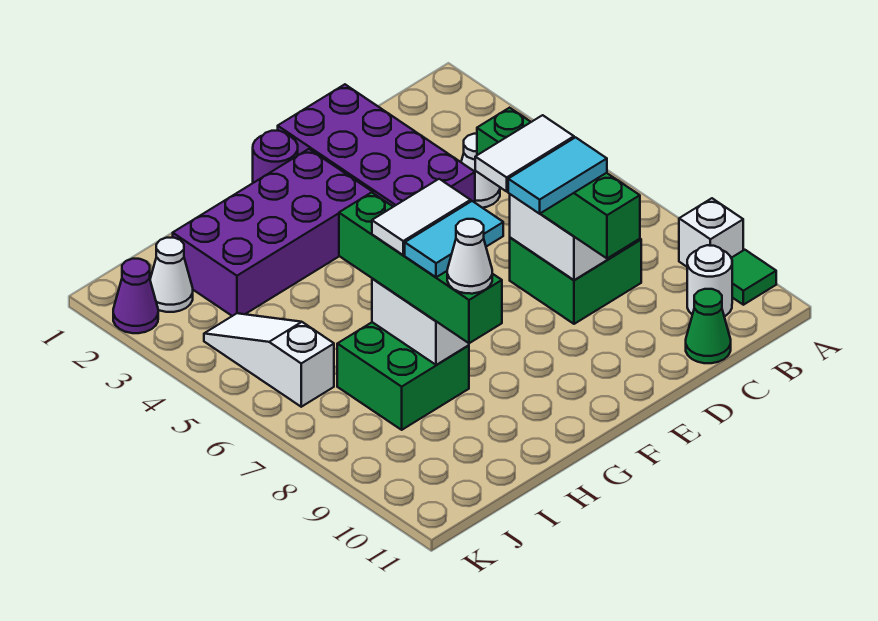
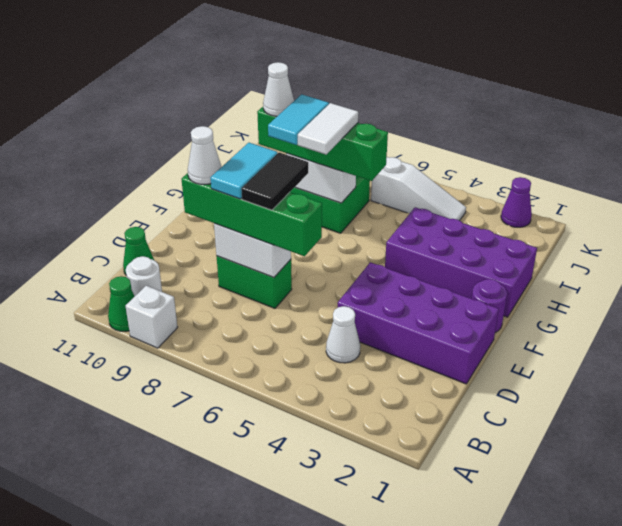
green tile A10 level 1 -> green cone A10 level 1
green brick C7:D8 level 1 -> green brick D7:D8 level 1
white tile D7:E7 level 4 -> black tile D7:E7 level 4
purple brick F2:I3 level 1 -> purple brick G1:H4 level 1
white cone J2 level 1 -> white cone D9 level 4

